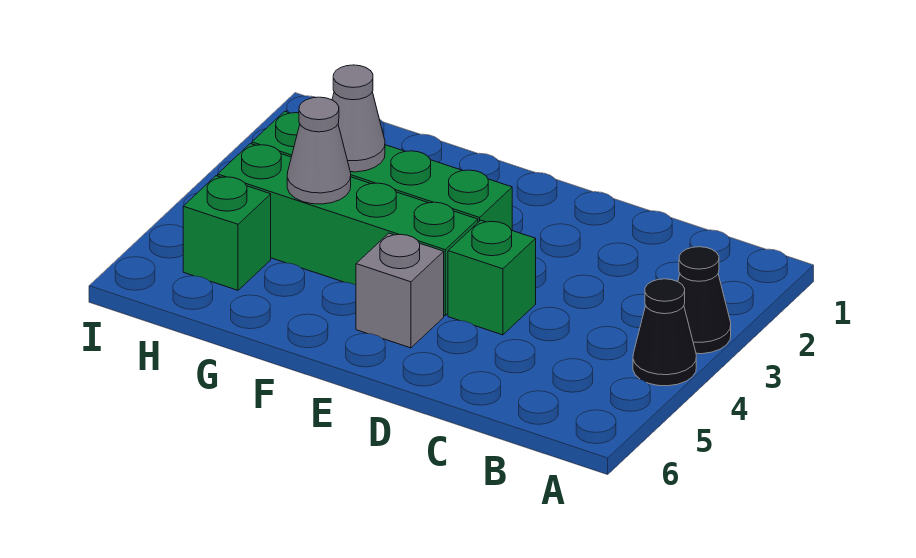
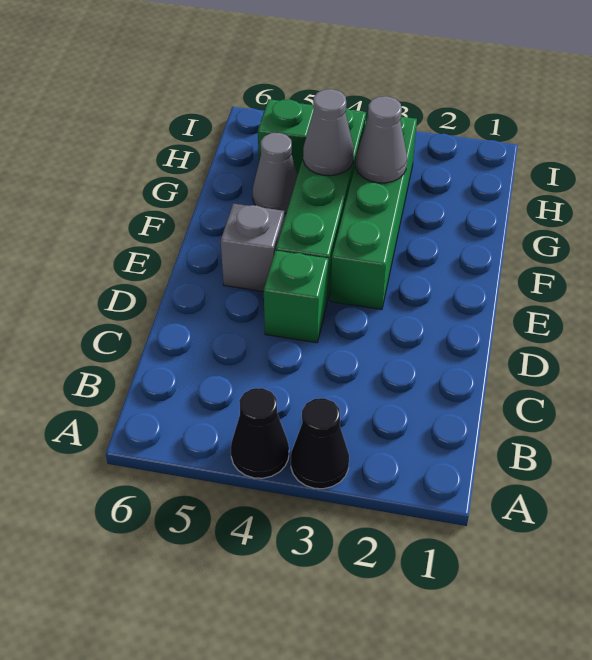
none -> grey cone G5 level 1

